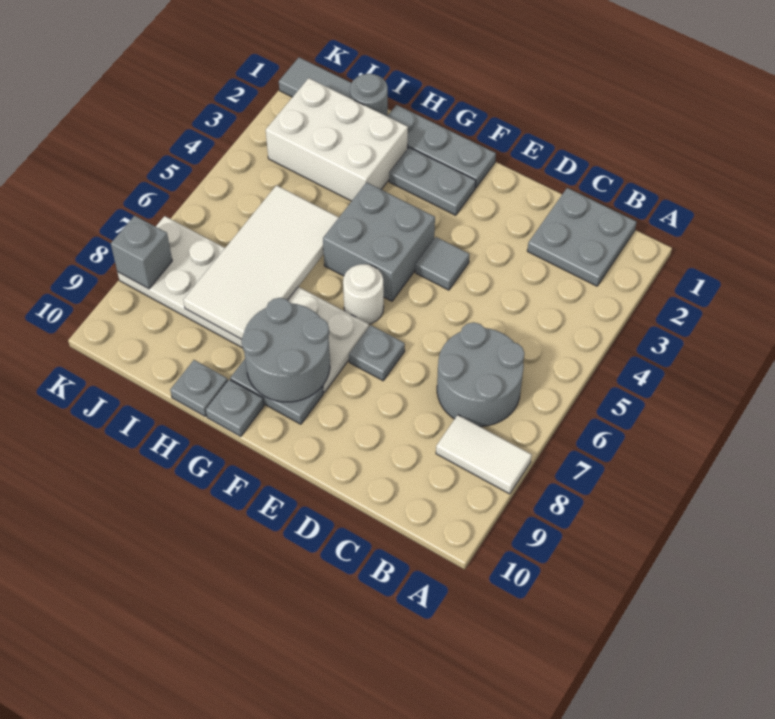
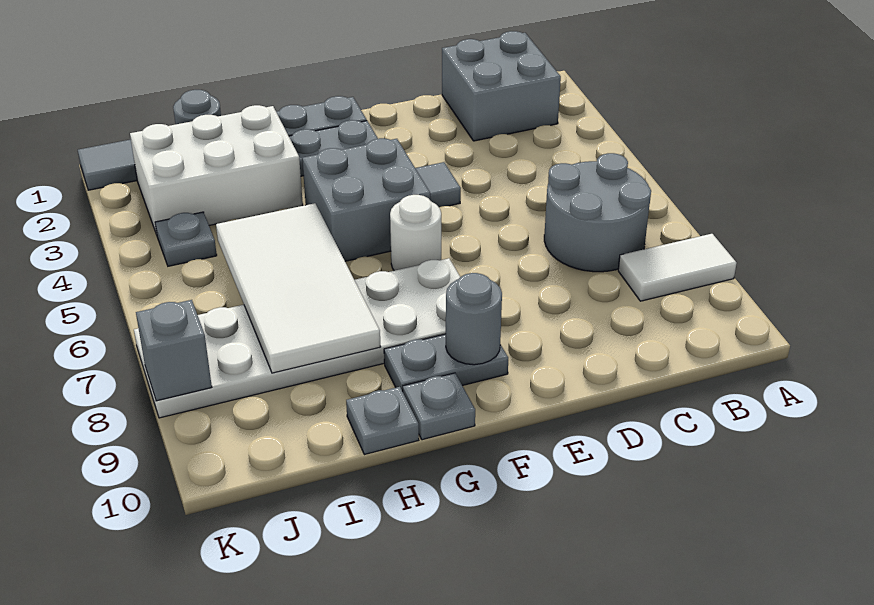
grey plate B1:C2 level 1 -> grey brick B1:C2 level 1
grey plate E7 level 1 -> grey plate J4 level 1
grey round brick F8:G9 level 2 -> grey round brick F9 level 2

